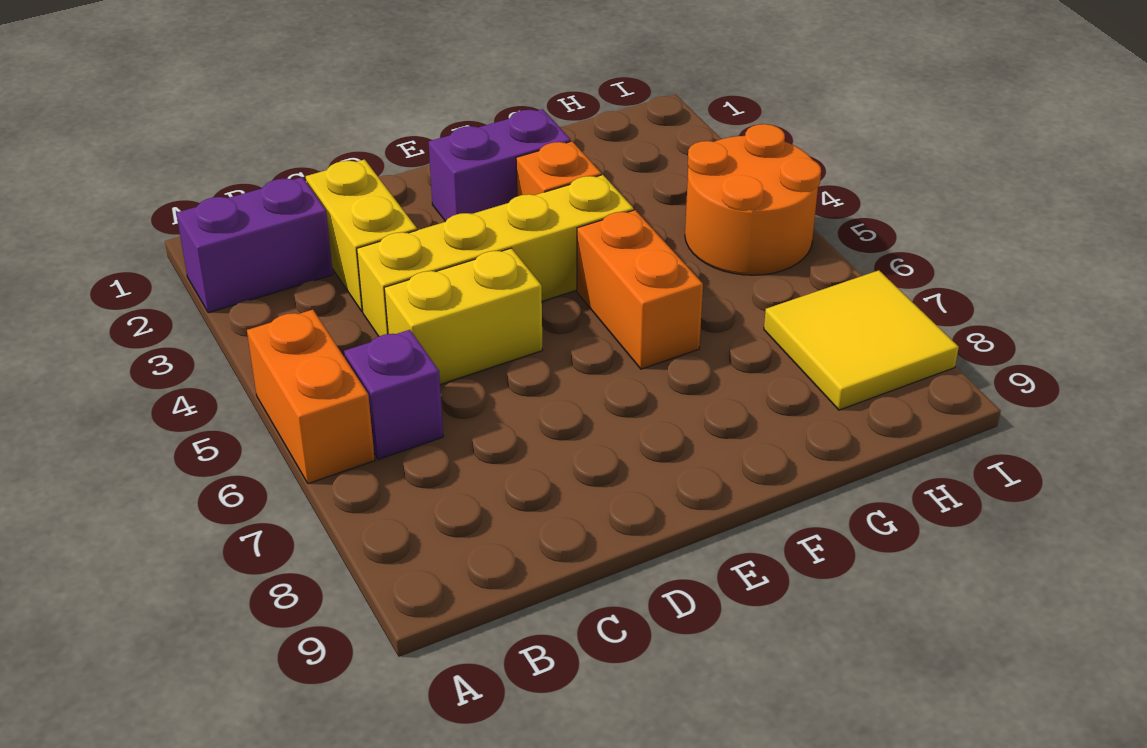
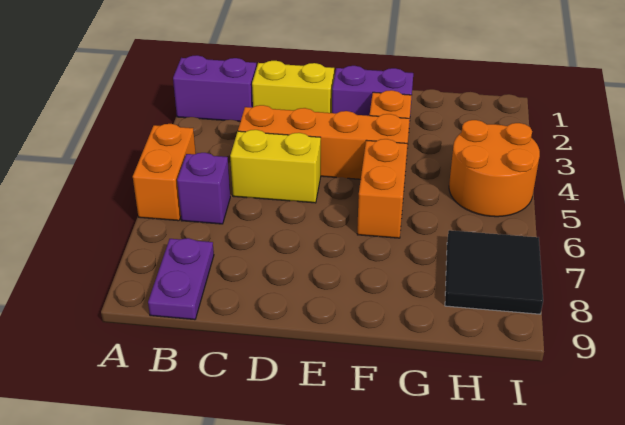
none -> purple plate B8:B9 level 1
yellow brick C2:C3 level 1 -> yellow brick C2:D2 level 1
yellow brick C4:F4 level 1 -> orange brick C4:F4 level 1
yellow tile H7:I8 level 1 -> black tile H7:I8 level 1

